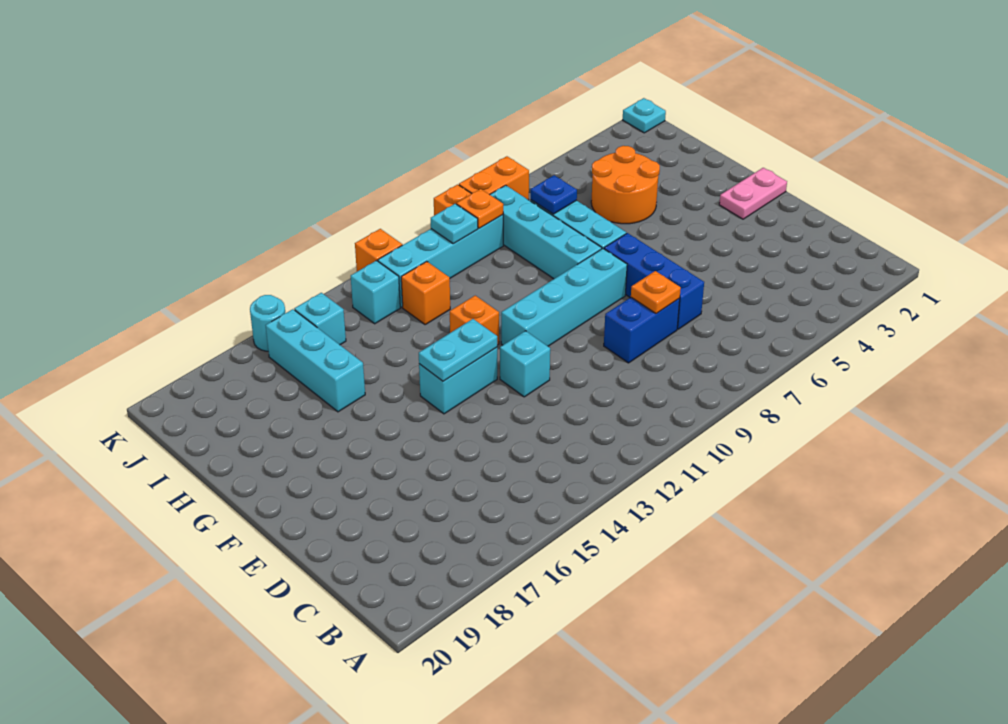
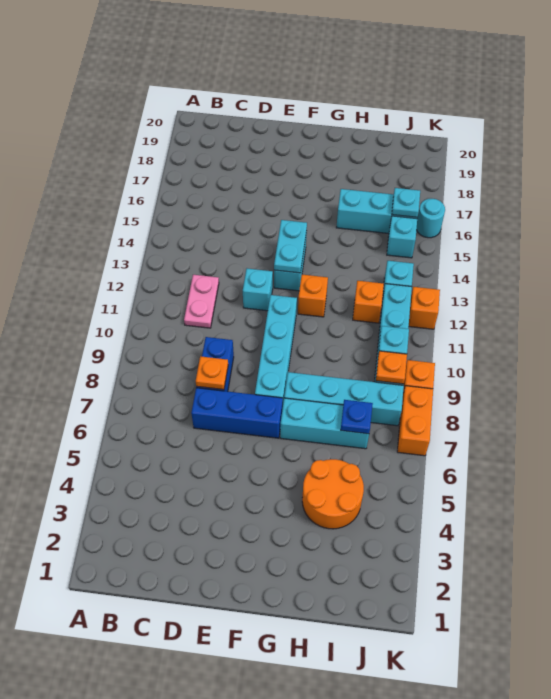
pink plate F1:F2 level 1 -> pink plate C11:C12 level 1
cyan plate K1 level 1 -> cyan plate J16 level 2

